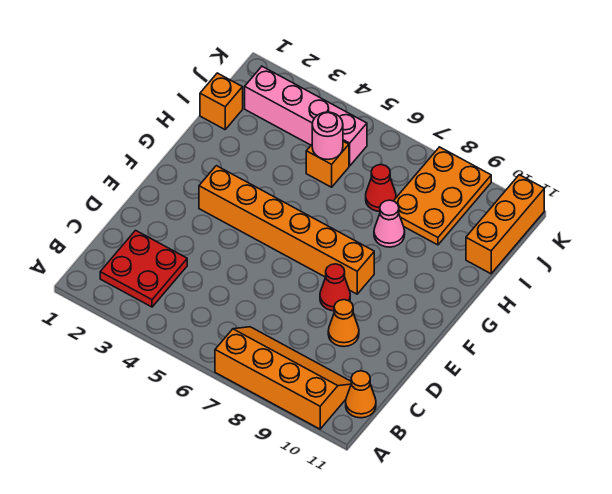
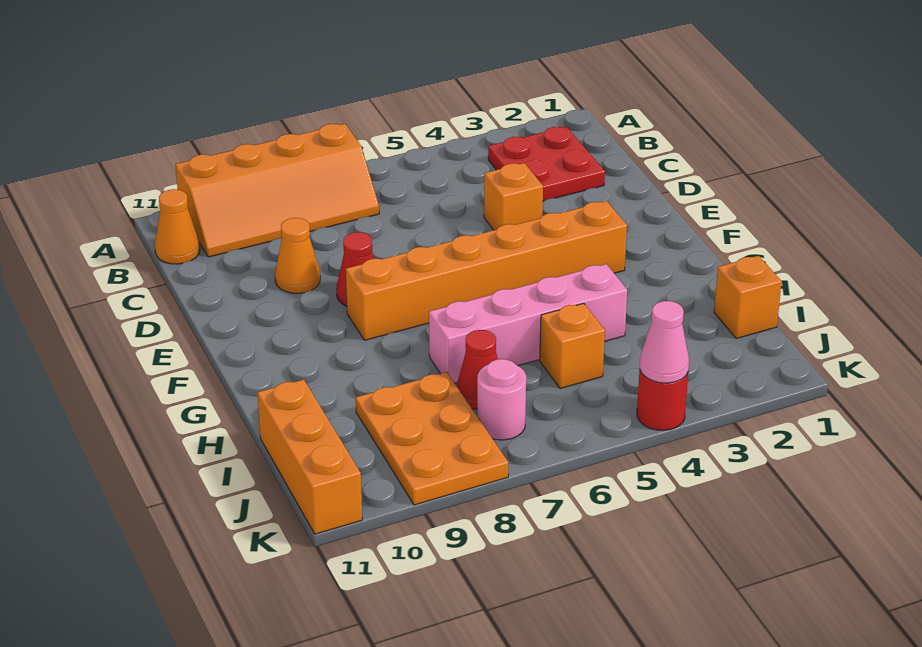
none -> orange brick D4 level 1
pink cone H8 level 1 -> pink cone K4 level 2
pink round brick I5 level 2 -> pink round brick J7 level 1
pink brick J2:J5 level 1 -> pink brick H4:H7 level 1
none -> red round brick K4 level 1

